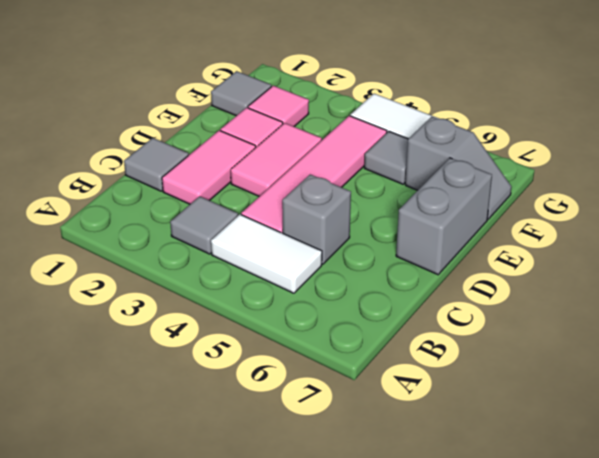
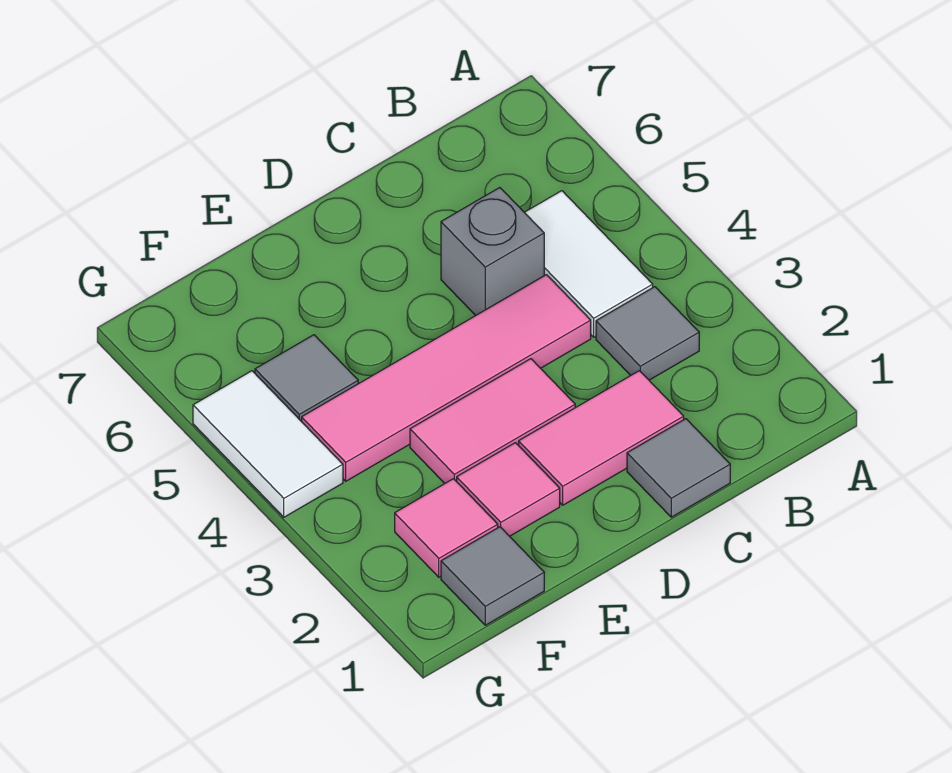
grey brick D7:E7 level 1 -> none
grey slope F6:F7 level 1 top 6 -> none

